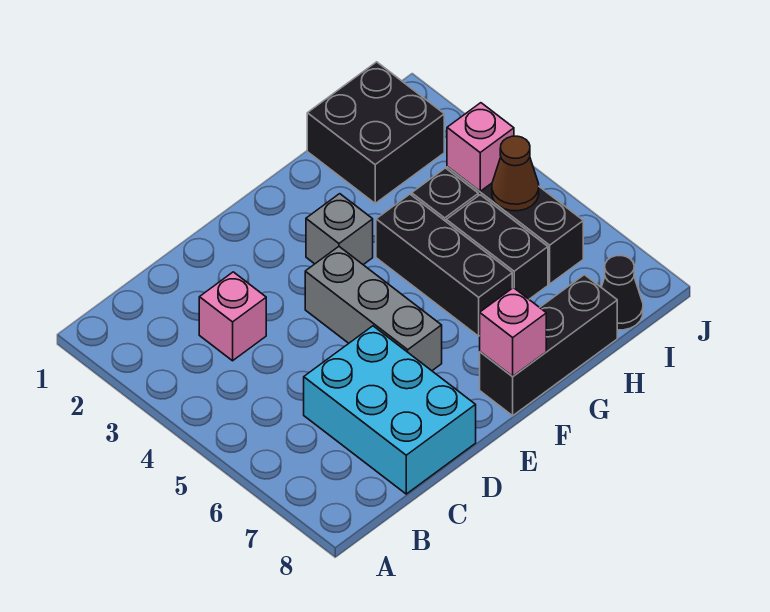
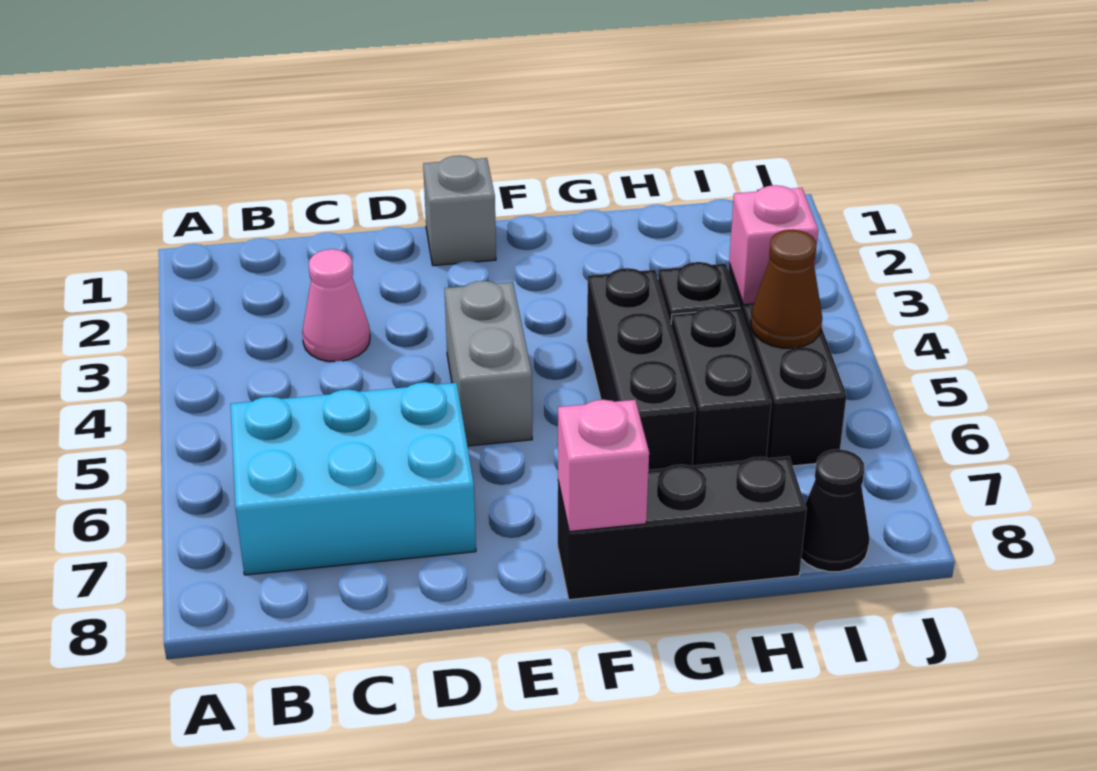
pink brick C3 level 1 -> pink cone C3 level 1
cyan brick C6:D8 level 1 -> cyan brick B6:D7 level 1
grey brick E4:E6 level 1 -> grey brick E4:E5 level 1
grey brick F3 level 1 -> grey brick E1 level 1
black brick H1:I2 level 1 -> none

